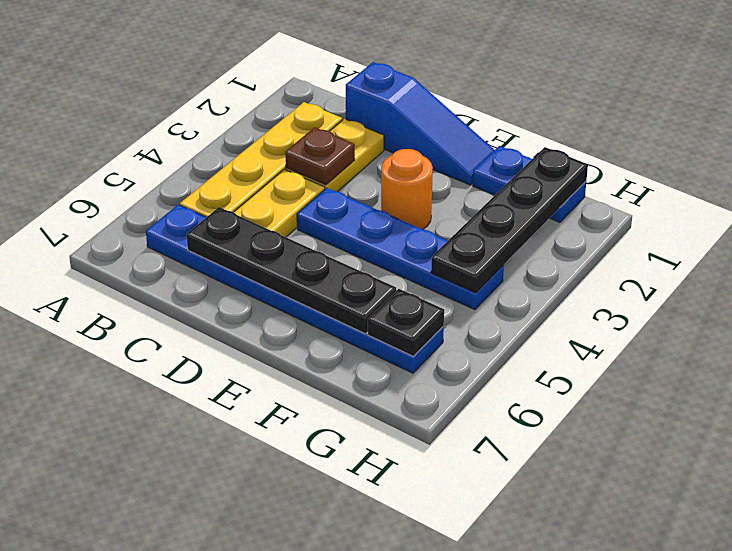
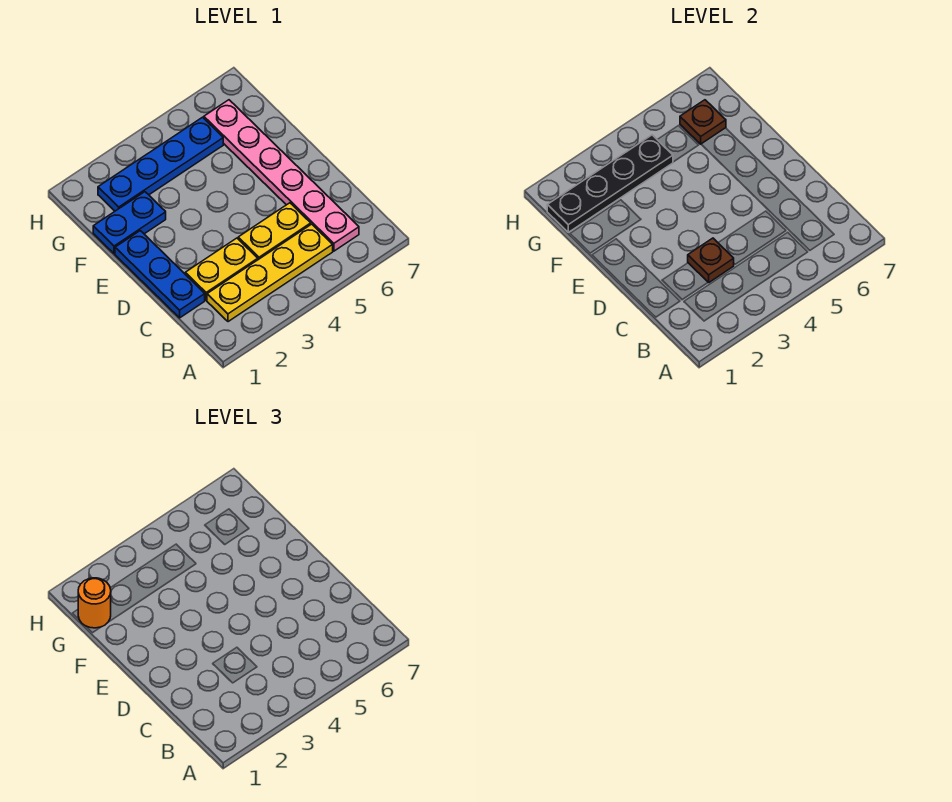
blue plate B6:G6 level 1 -> pink plate B6:G6 level 1
blue slope C1:E1 level 1 top C -> blue plate C1:E1 level 1
black plate C6:F6 level 2 -> none
blue plate D4:G4 level 1 -> blue plate G2:G5 level 1
orange round brick E3 level 1 -> orange round brick G1 level 3
blue plate F1:G1 level 1 -> blue plate F1:F2 level 1
black plate G6 level 2 -> brown plate G6 level 2

